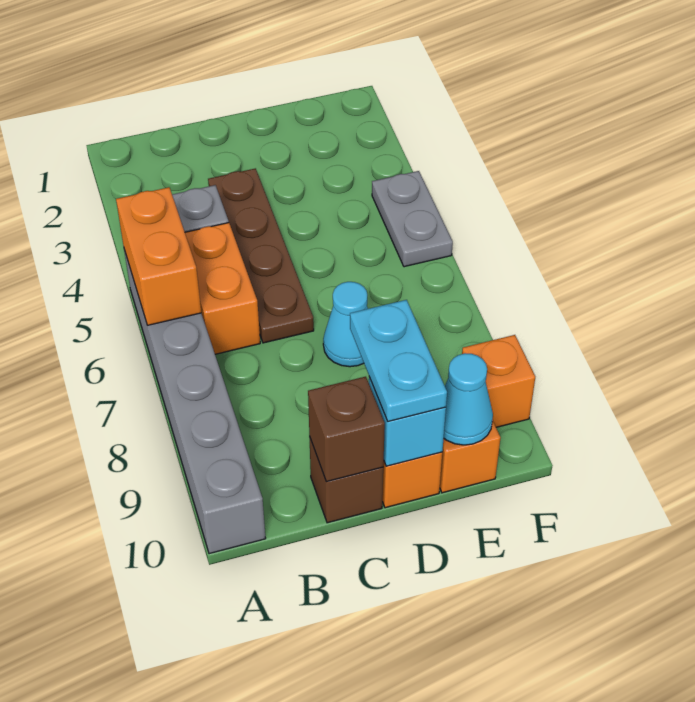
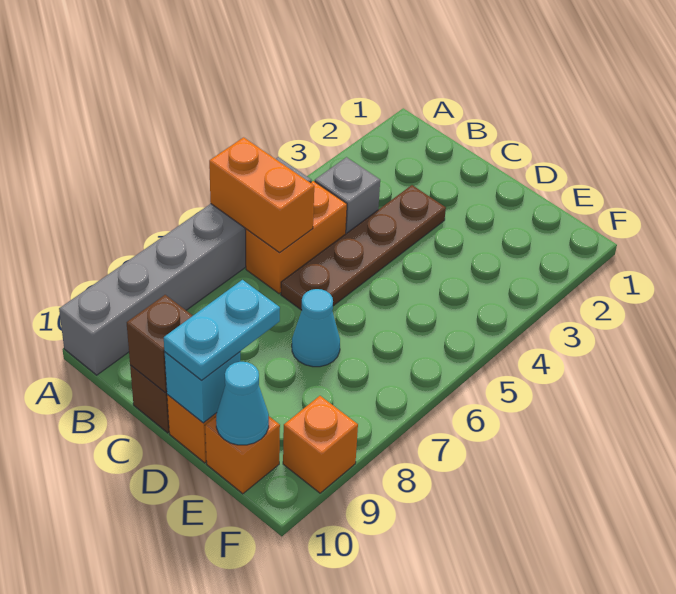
orange brick A5:A6 level 2 -> orange brick A6:B6 level 2
grey plate F4:F5 level 1 -> none

